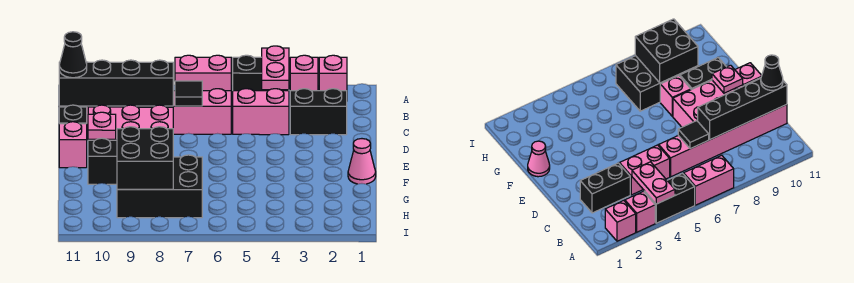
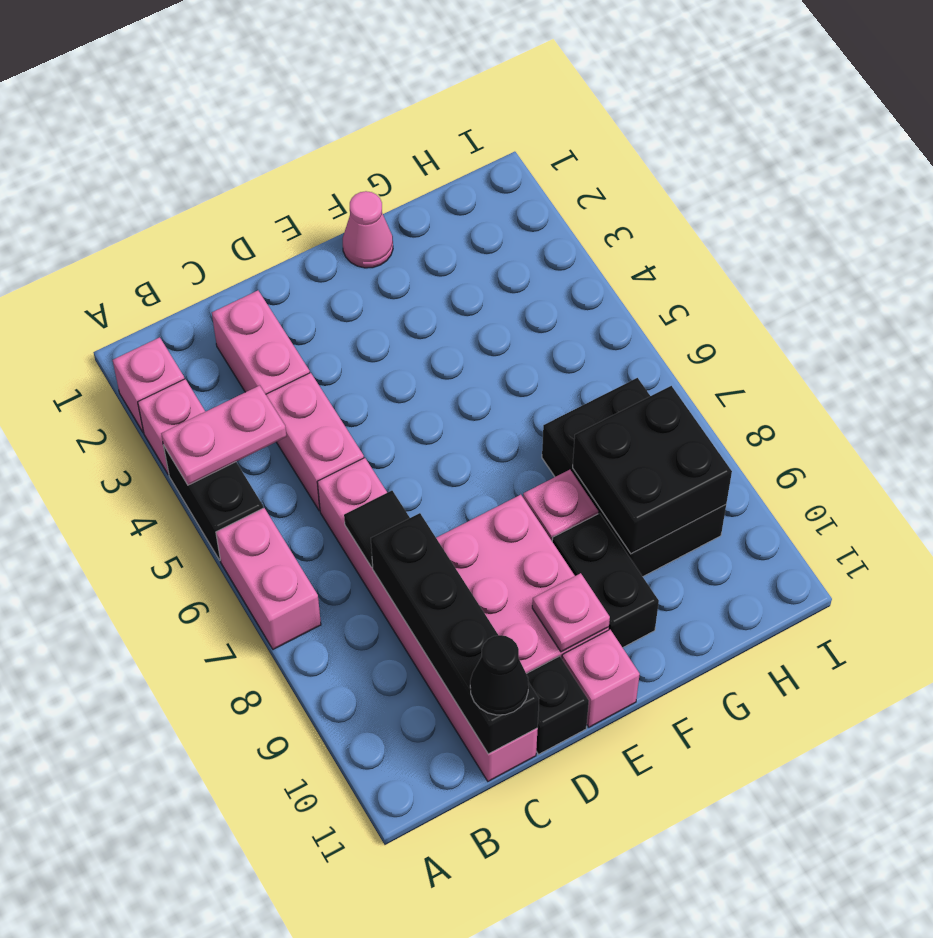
black brick C2:C3 level 1 -> pink brick C2:C3 level 1

